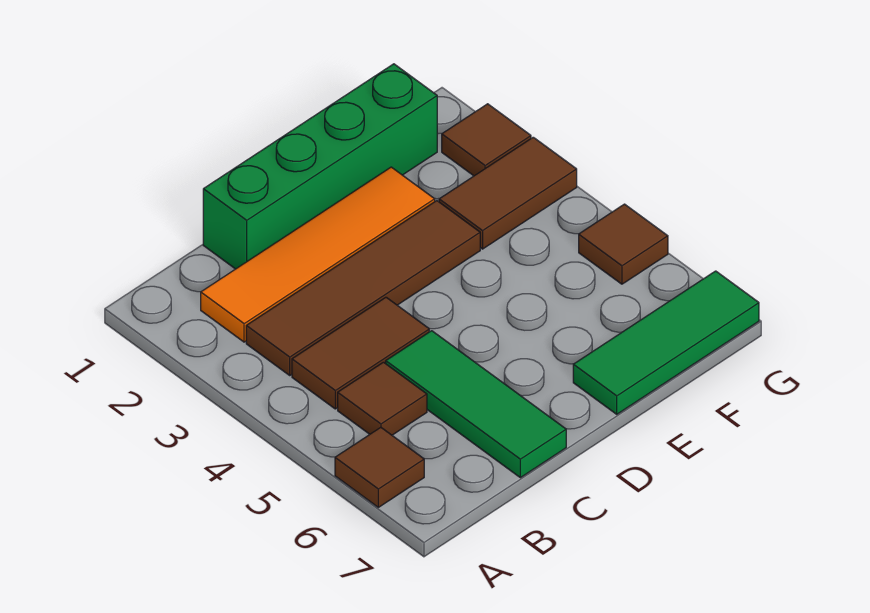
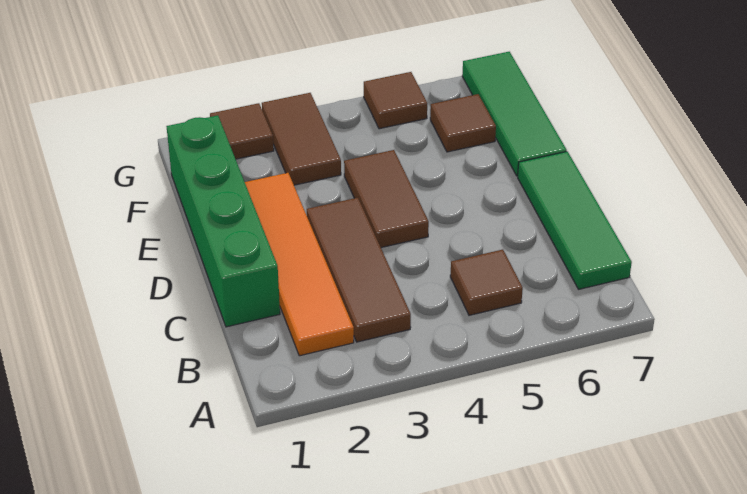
brown tile A6 level 1 -> brown tile F6 level 1
brown tile B3:E3 level 1 -> brown tile B3:D3 level 1
brown tile B4:C4 level 1 -> brown tile D4:E4 level 1
green tile C5:C7 level 1 -> green tile B7:D7 level 1

